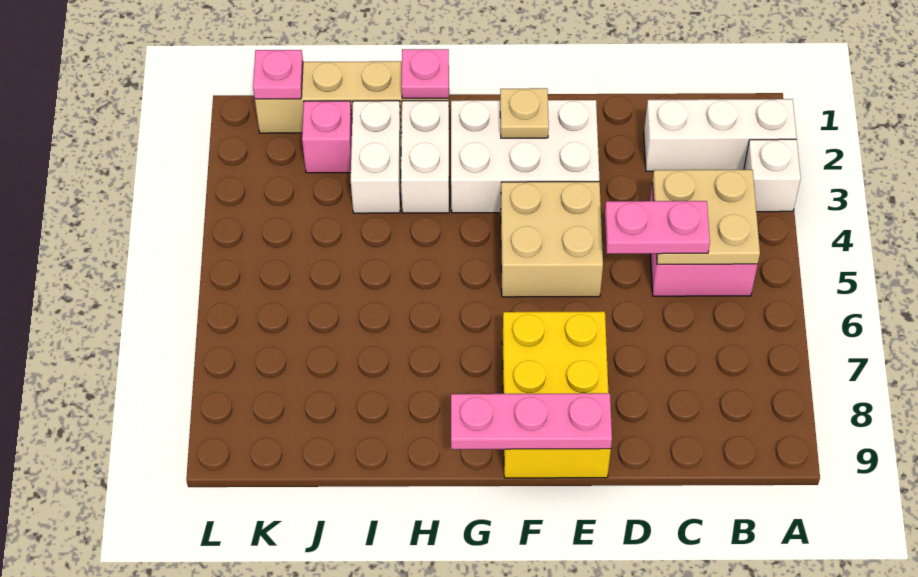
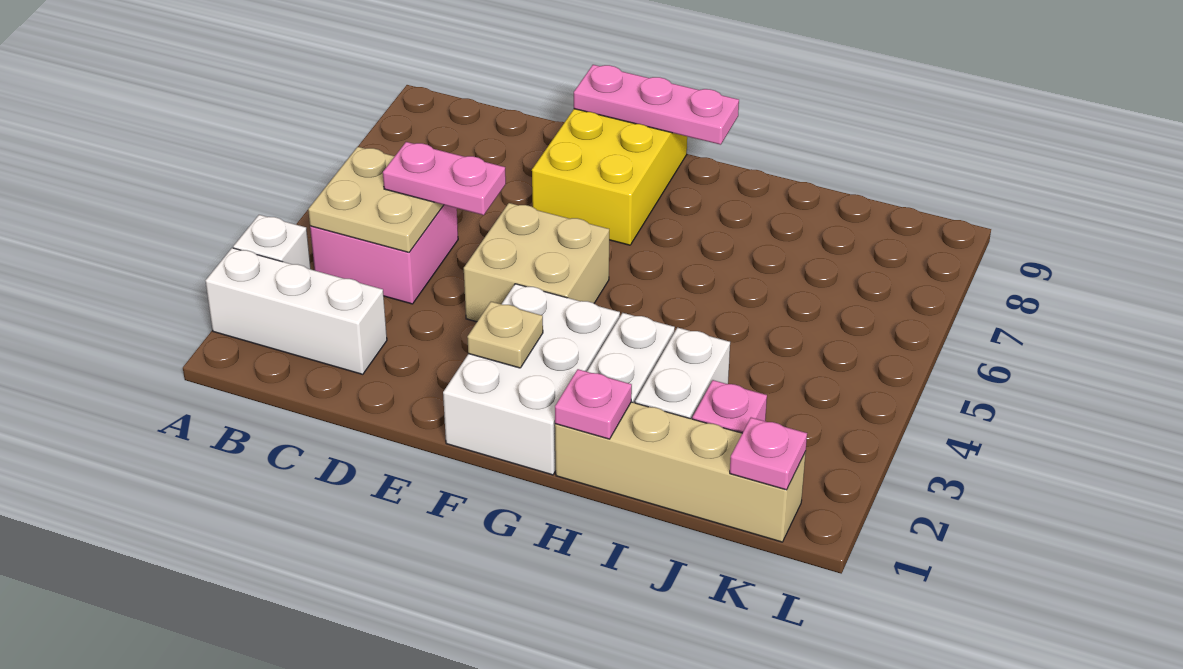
white brick E2:G3 level 1 -> white brick F1:G3 level 1

